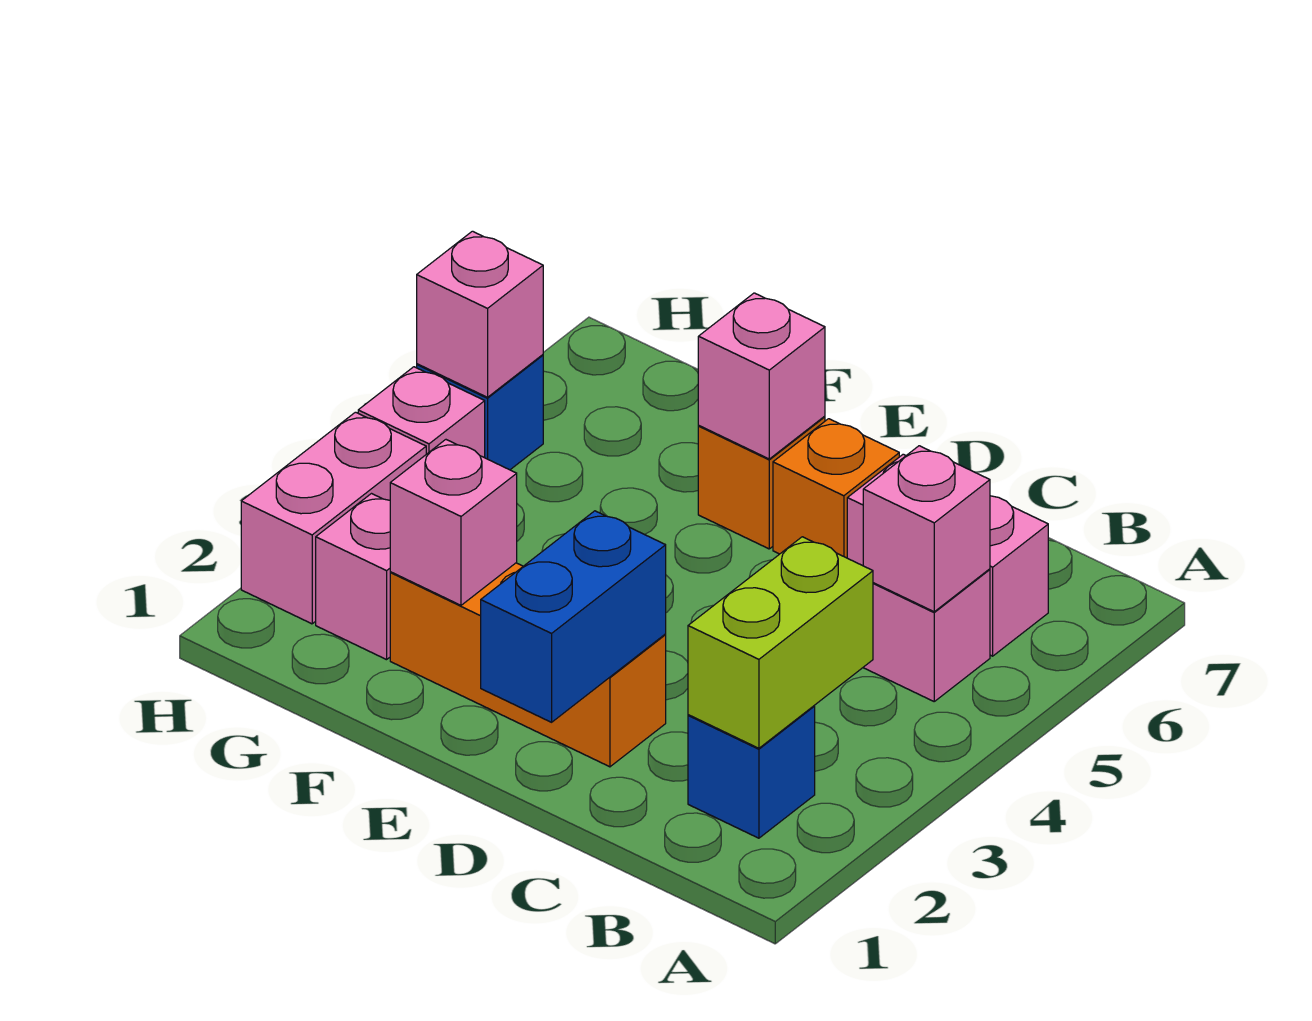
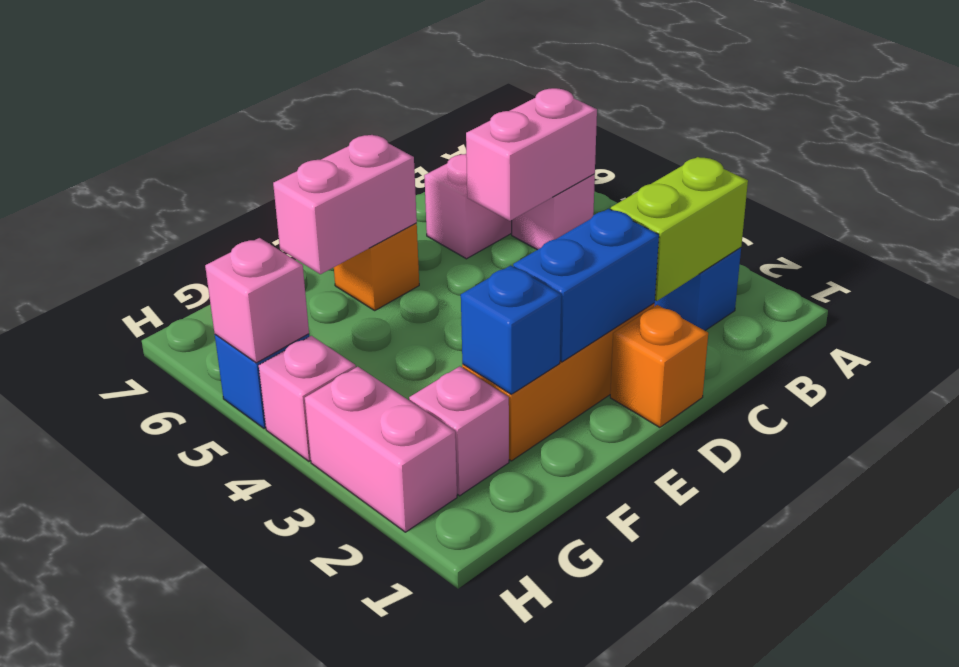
lime brick B2:B3 level 2 -> lime brick B2:C2 level 2
pink brick B5 level 2 -> pink brick B5:C5 level 2
blue brick D1:D2 level 2 -> blue brick D2:E2 level 2
orange brick D6 level 1 -> orange brick D1 level 1
pink brick E6 level 2 -> pink brick E6:F6 level 2
pink brick F2 level 2 -> blue brick F2 level 2

